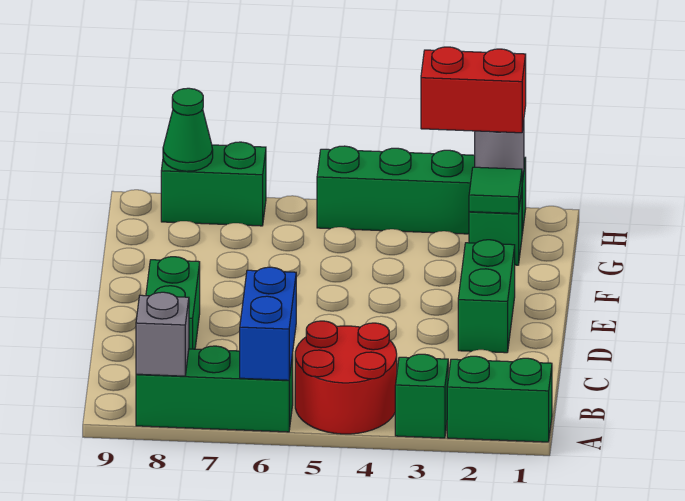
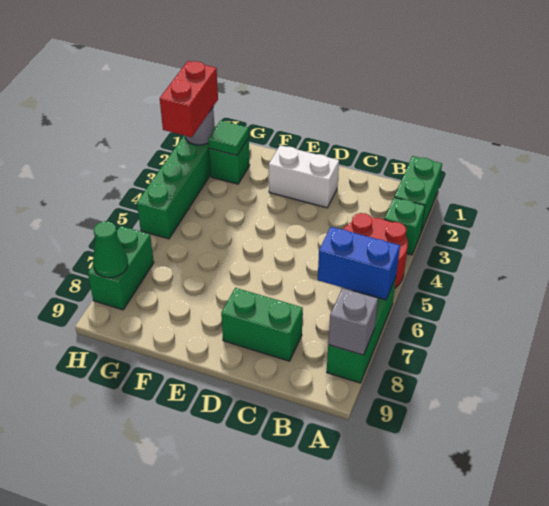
green brick D2:E2 level 1 -> white brick D2:E2 level 1

